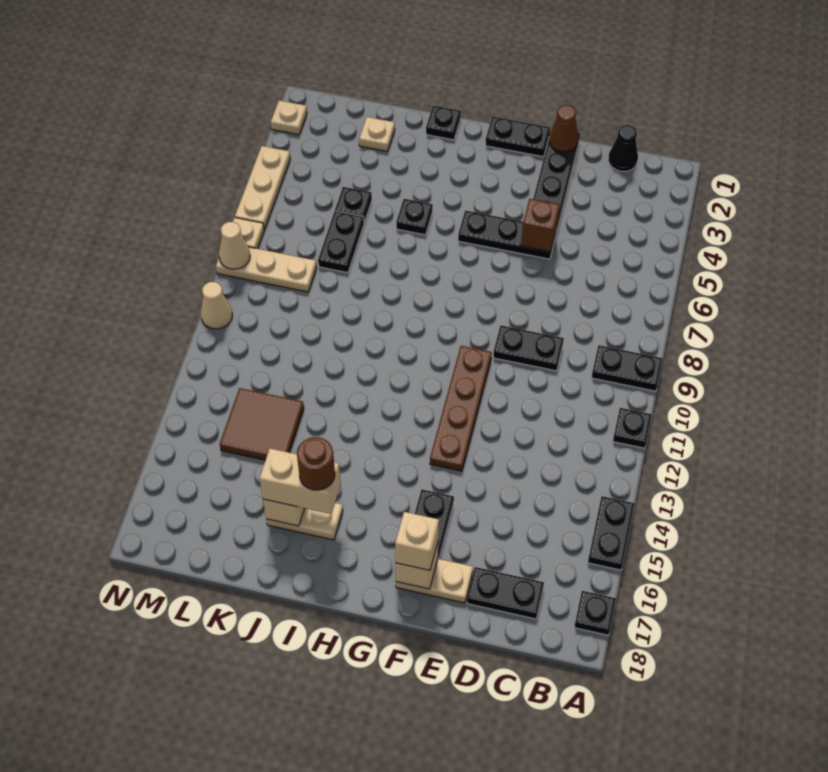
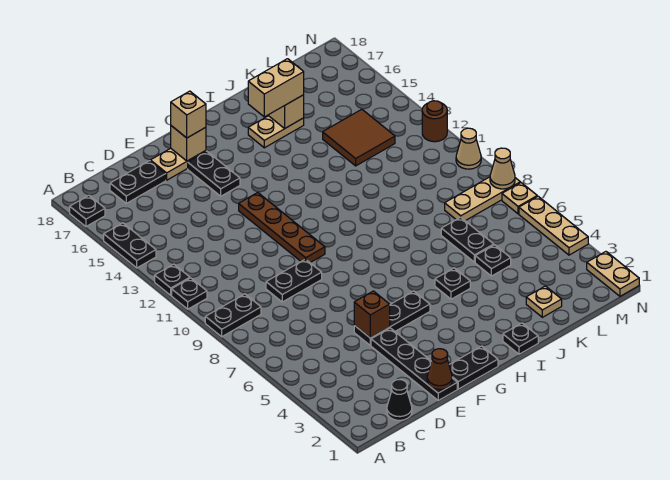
none -> black plate A12 level 1
brown round brick I16 level 4 -> brown round brick N12 level 1
tan plate N2 level 1 -> tan plate N1:N2 level 1

